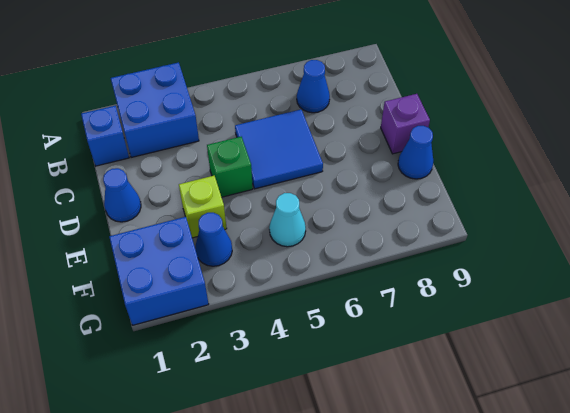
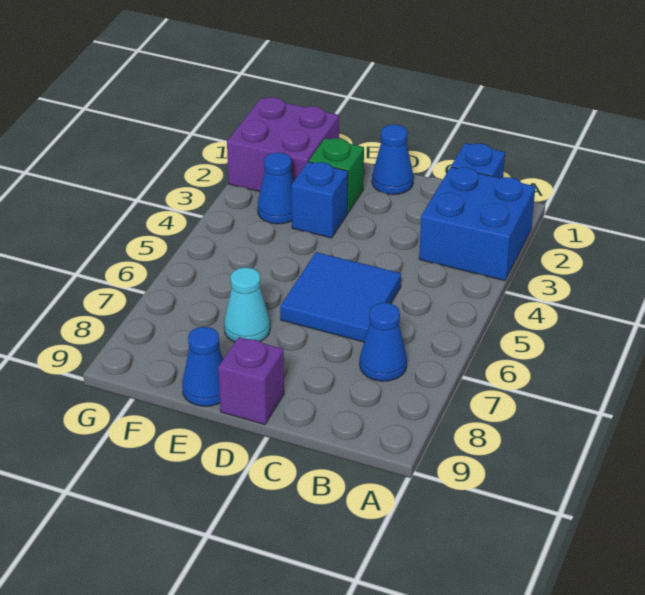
green brick D4 level 1 -> green brick E2 level 1
lime brick E3 level 1 -> blue brick E3 level 1
blue brick F1:G2 level 1 -> purple brick F1:G2 level 1
cyan cone F5 level 1 -> cyan cone E7 level 1

